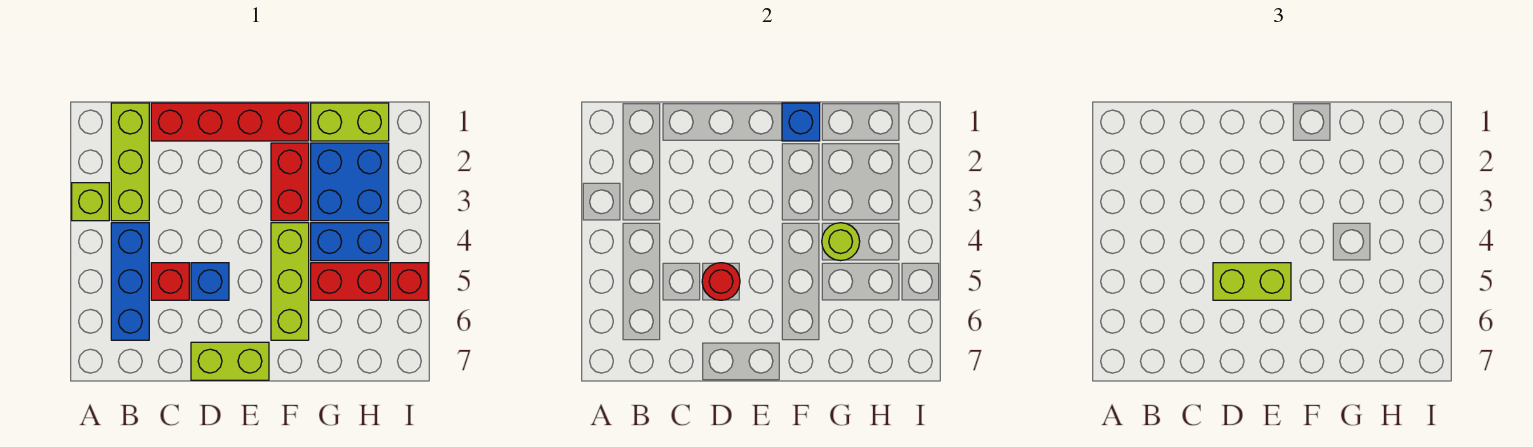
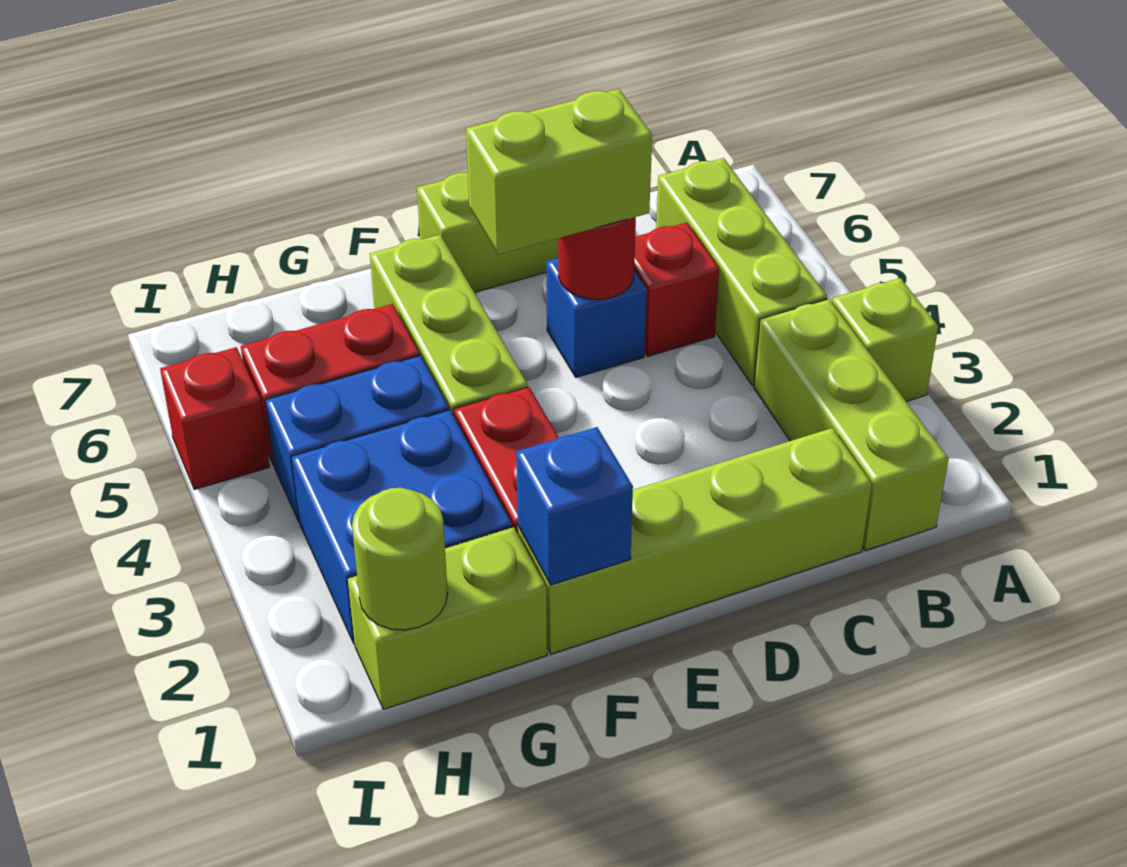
blue brick B4:B6 level 1 -> lime brick B4:B6 level 1
red brick C1:F1 level 1 -> lime brick C1:F1 level 1
lime round brick G4 level 2 -> lime round brick H1 level 2

